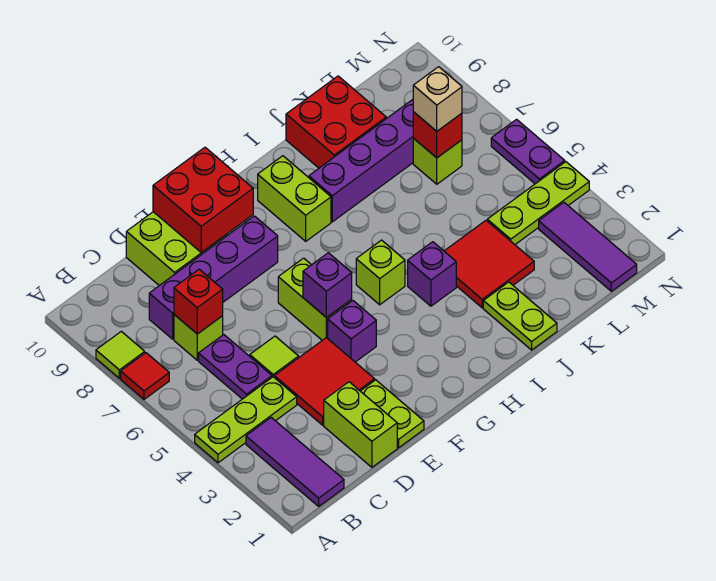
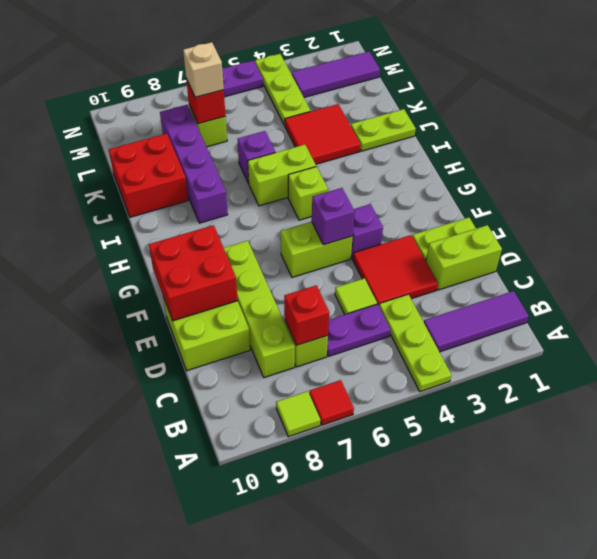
purple brick C8:F8 level 1 -> lime brick C8:F8 level 1
lime brick H8:H9 level 1 -> lime brick I5:I6 level 1
purple brick I4 level 1 -> purple brick J6 level 1

